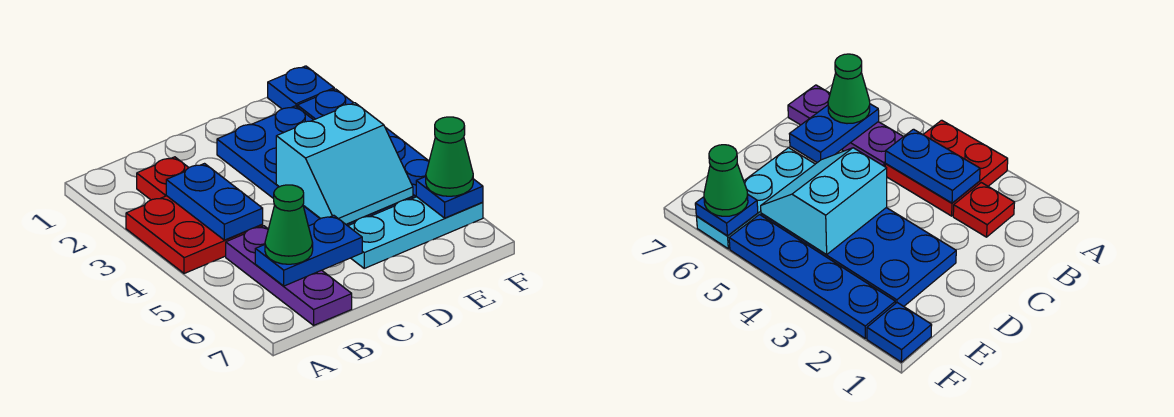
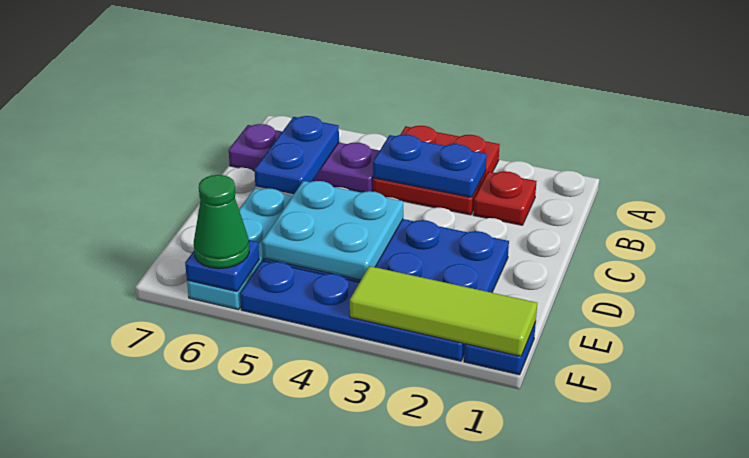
green cone B6 level 3 -> none
cyan slope D4:E5 level 2 top 4 -> cyan plate D4:E5 level 2
none -> lime tile F1:F3 level 2

